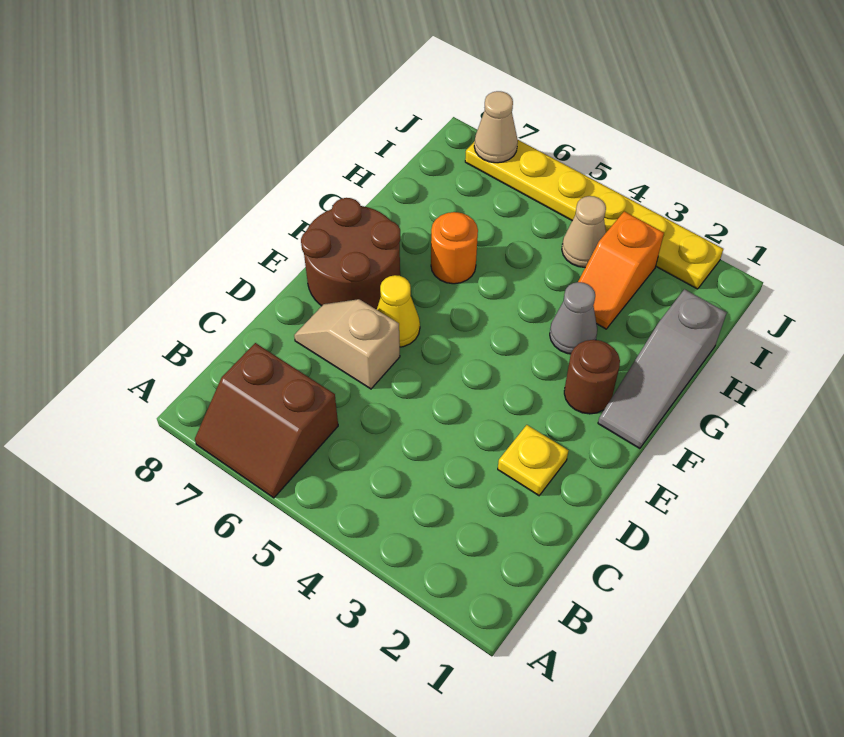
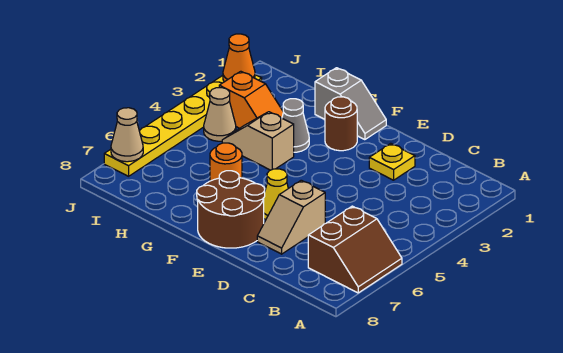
grey slope F1:H1 level 1 top H -> grey slope F1:G1 level 1 top G
none -> tan slope G4:H4 level 1 top G
none -> orange cone J2 level 2

